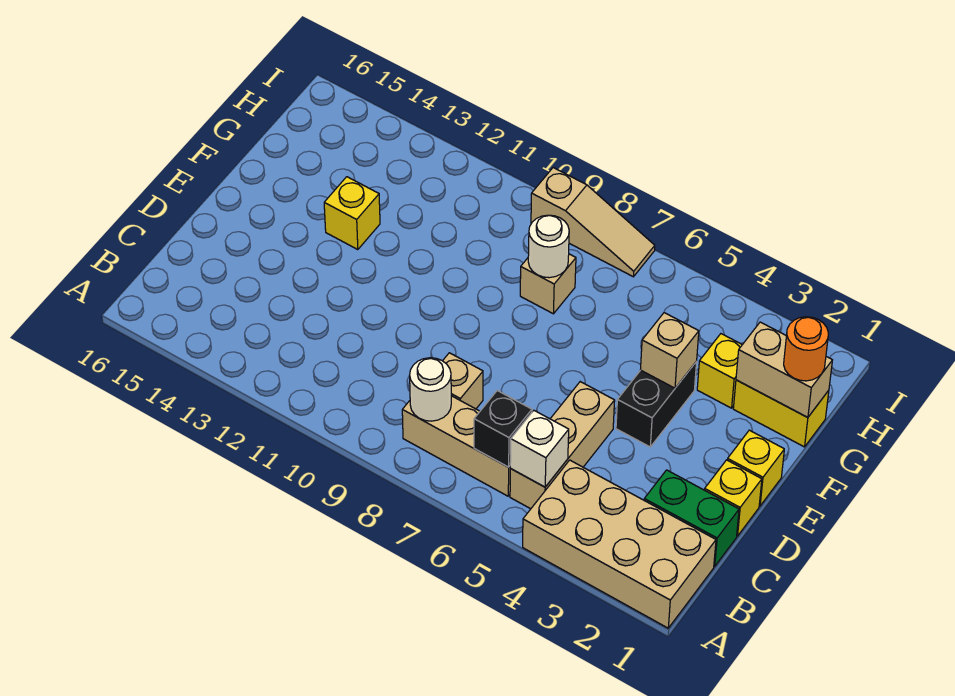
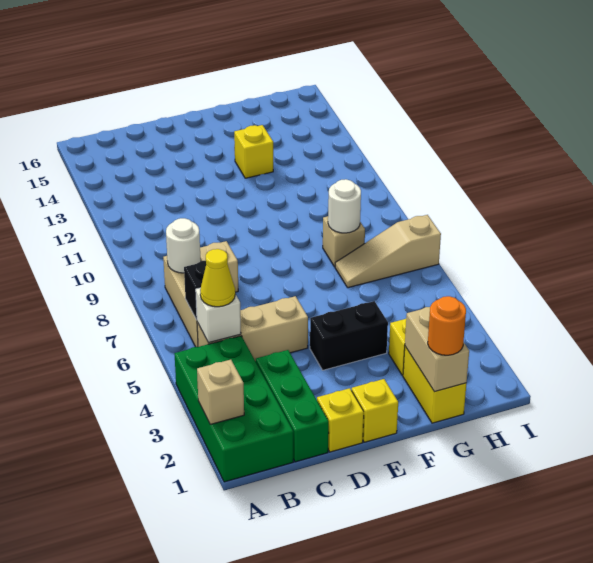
tan brick A1:B4 level 1 -> green brick A1:B4 level 1
none -> yellow cone B5 level 3
green brick C1:C2 level 1 -> green brick C1:C3 level 1
tan brick F4 level 2 -> tan brick A2 level 2
tan slope I7:I9 level 1 top 9 -> tan slope G7:I7 level 1 top I

